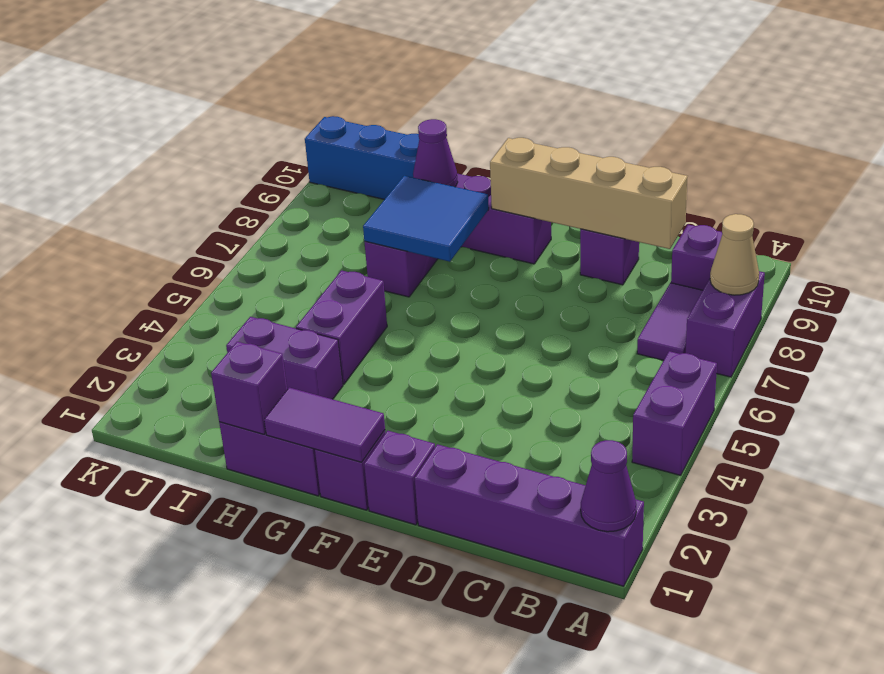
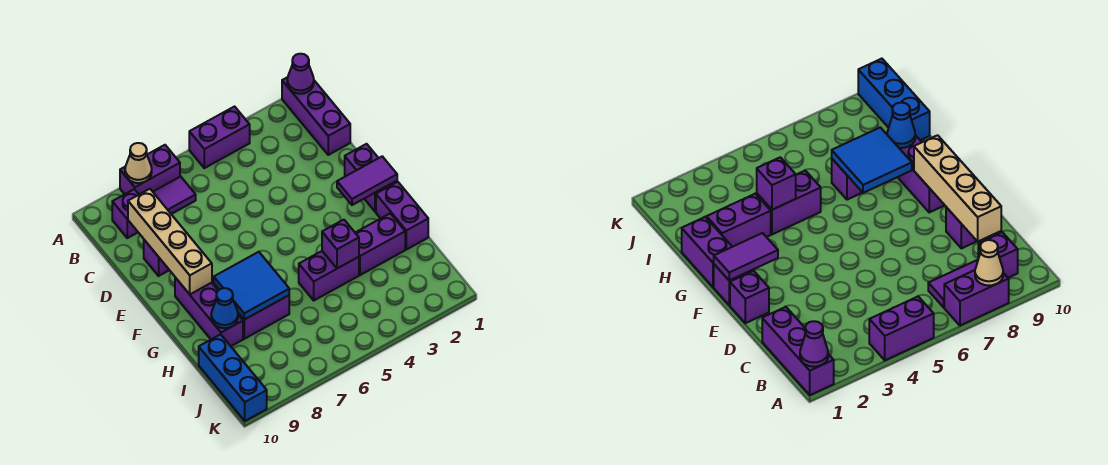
purple brick A1:D1 level 1 -> purple brick A1:C1 level 1
purple tile F1:G1 level 2 -> purple tile F1:F2 level 2
purple brick H1 level 2 -> purple brick H4 level 2
purple brick H3:I3 level 1 -> purple brick H2:H3 level 1
purple cone H9 level 2 -> blue cone H9 level 2

